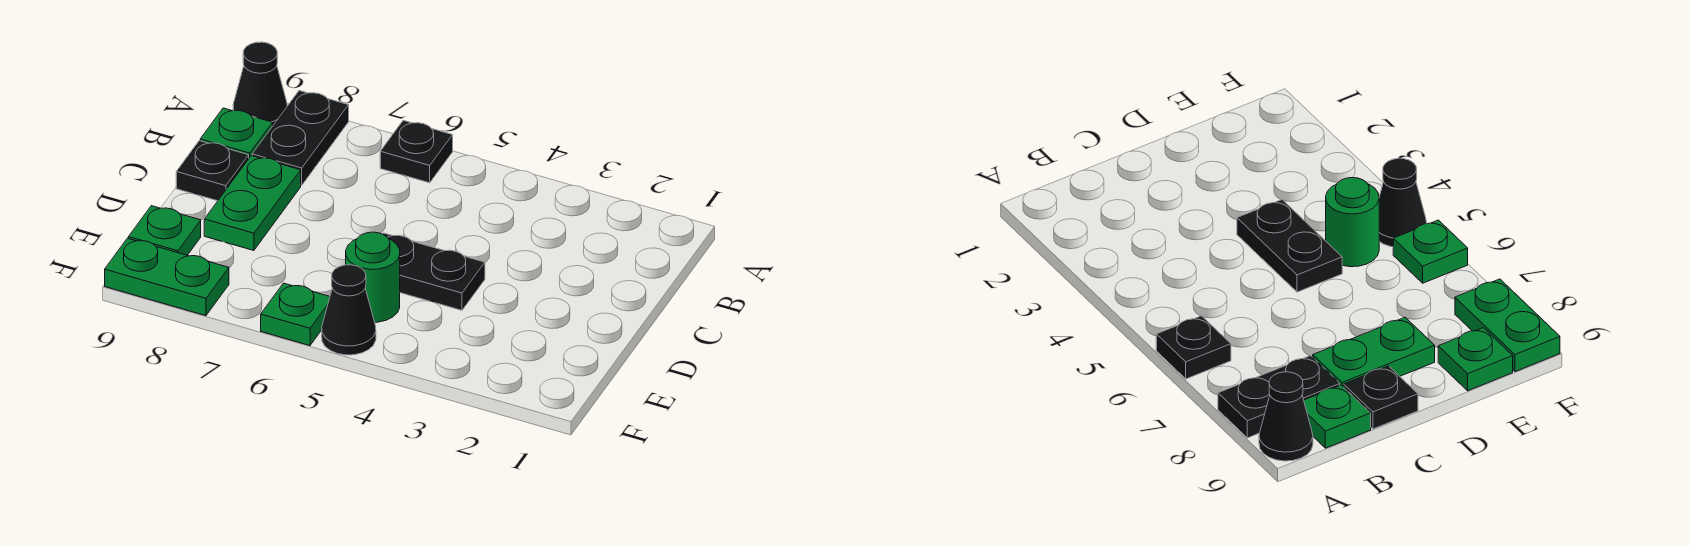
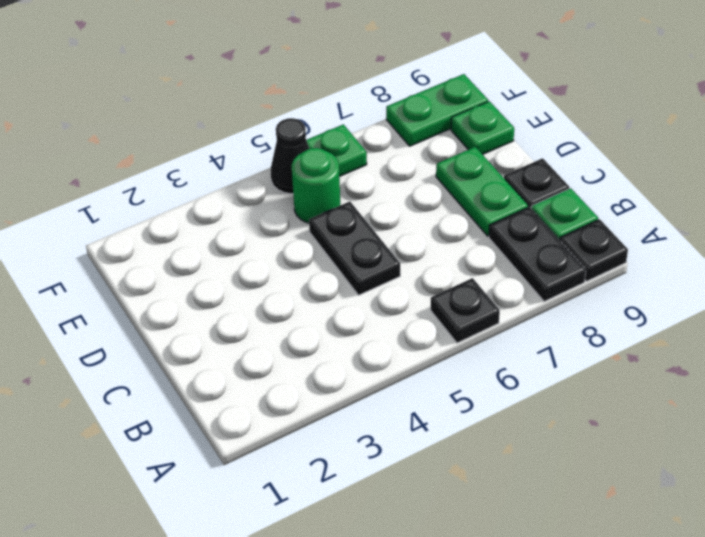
black cone A9 level 1 -> black plate A9 level 1
black plate D4:D5 level 1 -> black plate C5:D5 level 1

